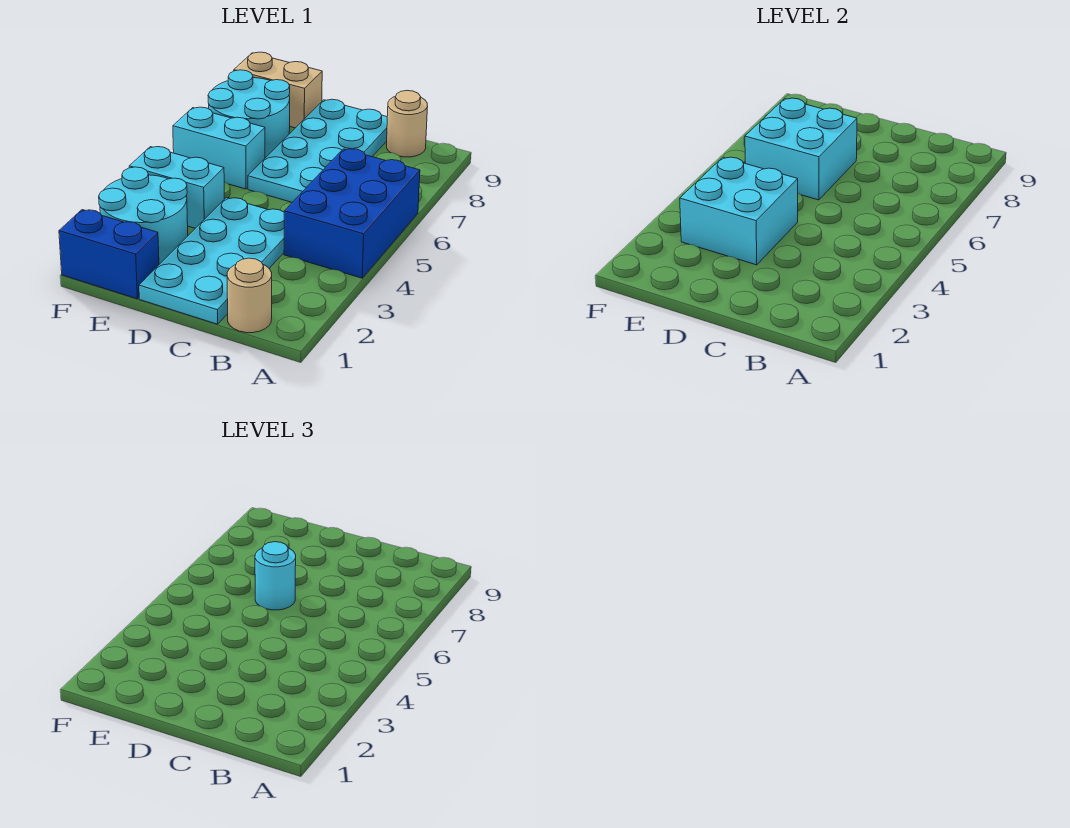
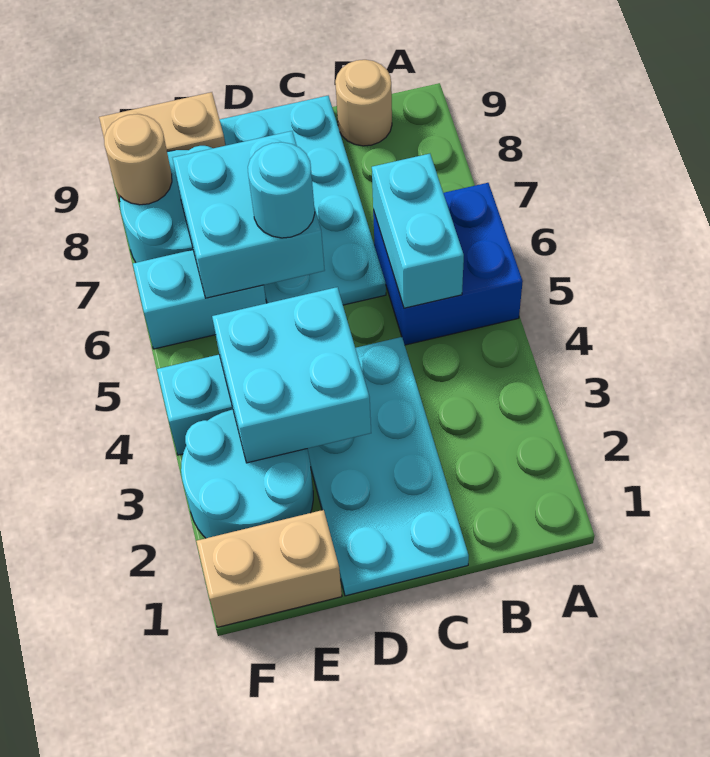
blue brick A4:B6 level 1 -> blue brick A5:B6 level 1
tan round brick B1 level 1 -> tan round brick F8 level 2
none -> cyan brick B5:B6 level 2
blue brick E1:F1 level 1 -> tan brick E1:F1 level 1

